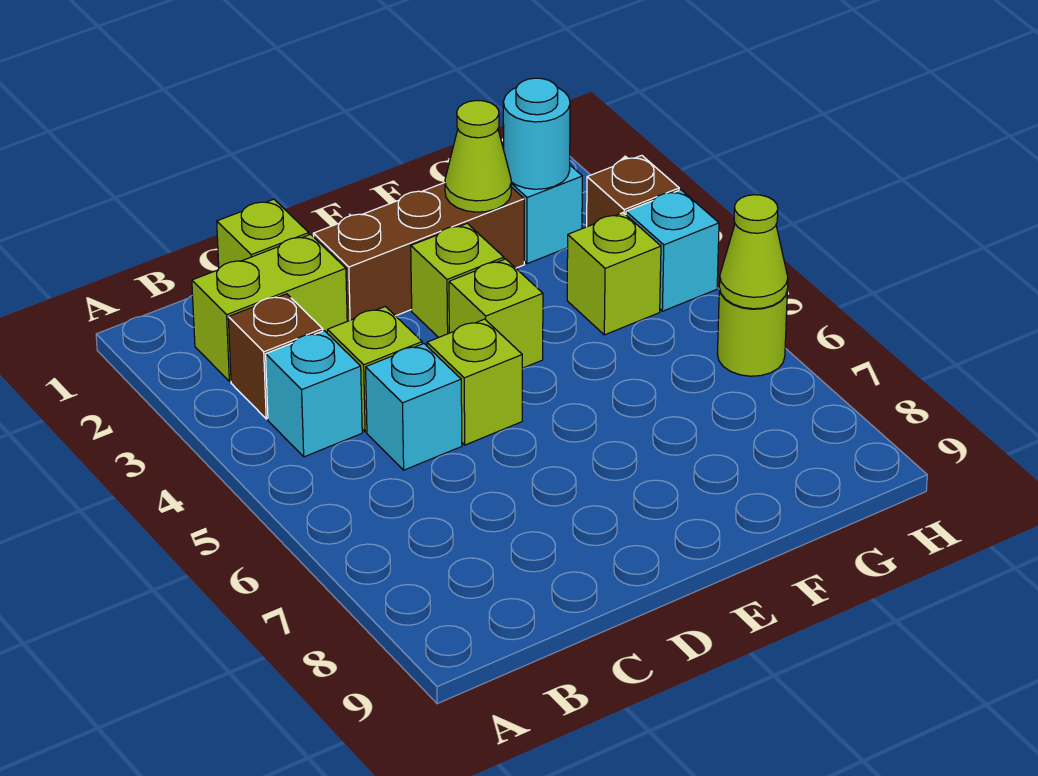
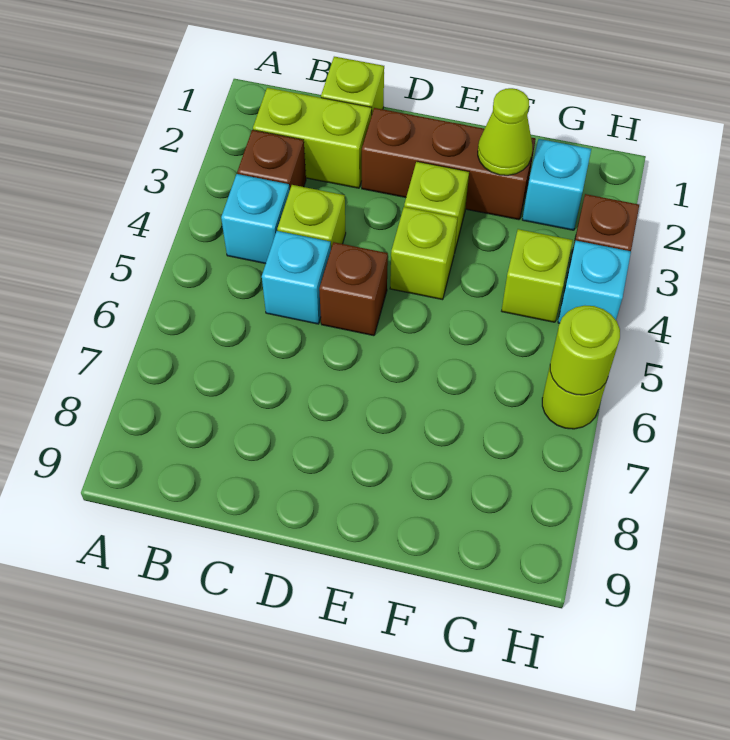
lime brick D5 level 1 -> brown brick D5 level 1
cyan round brick G2 level 2 -> none
lime cone H6 level 2 -> lime round brick H6 level 2

